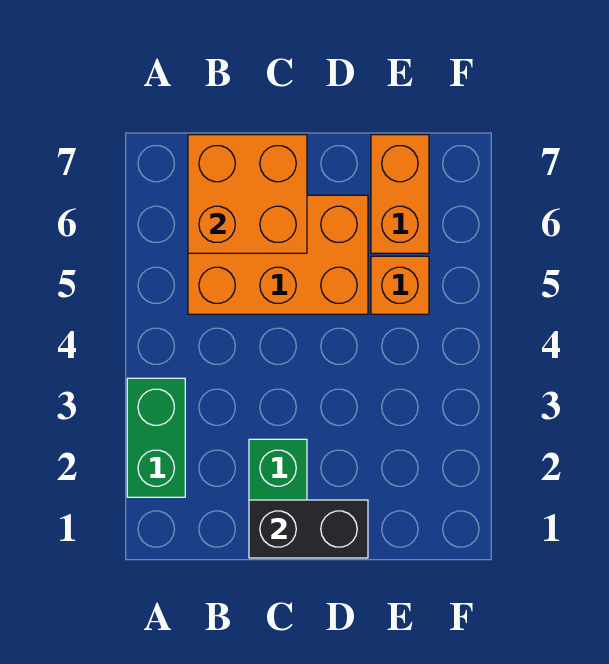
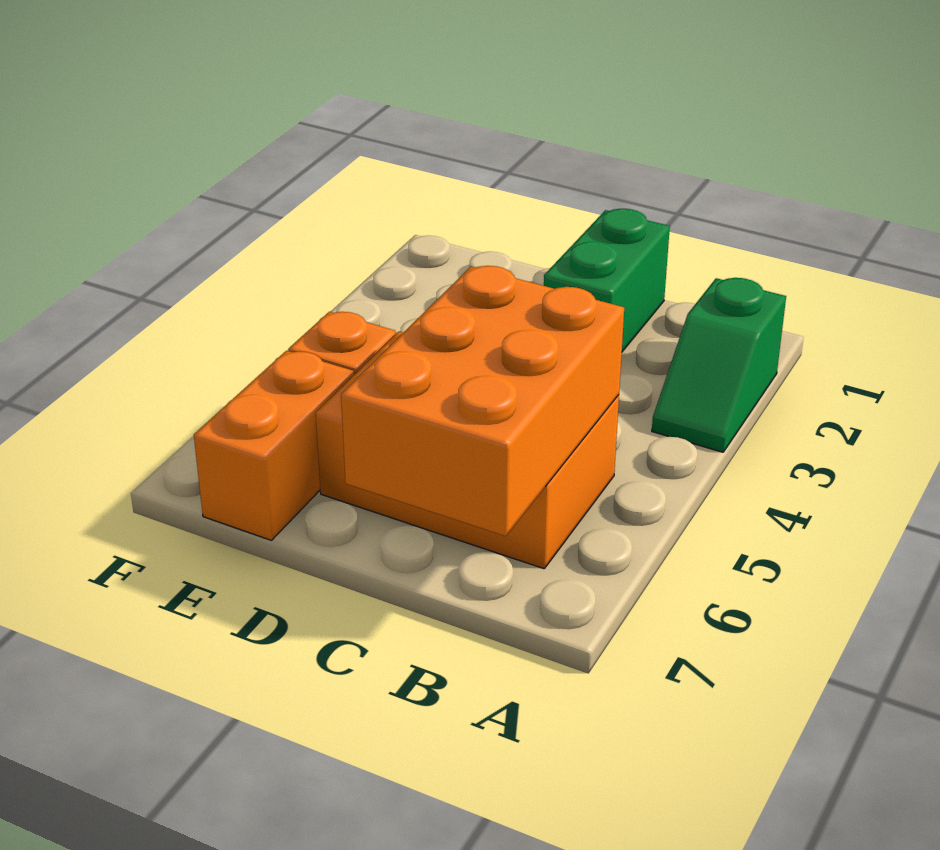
green brick A2:A3 level 1 -> green slope A2:A3 level 1 top 2
orange brick B6:C7 level 2 -> orange brick B5:C7 level 2
black brick C1:D1 level 2 -> none

